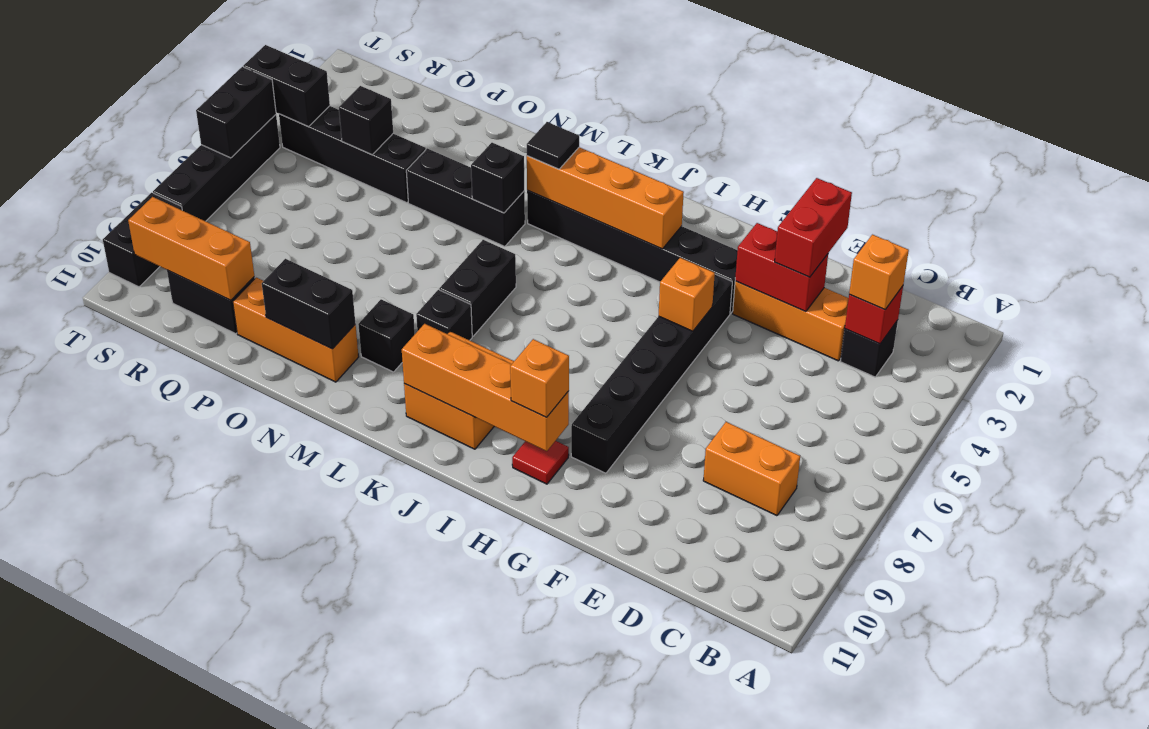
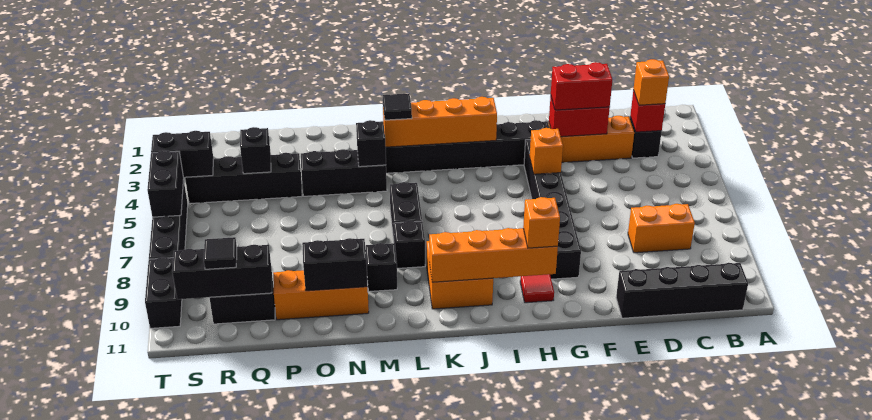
none -> black brick B11:E11 level 1
red brick E2:E3 level 3 -> red brick E3:F3 level 3
orange brick Q10:S10 level 2 -> black brick Q10:S10 level 2
none -> black tile R10 level 3

